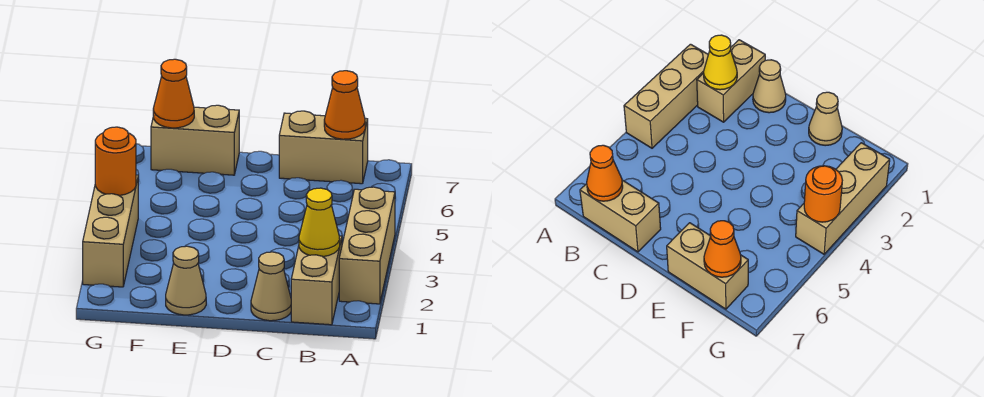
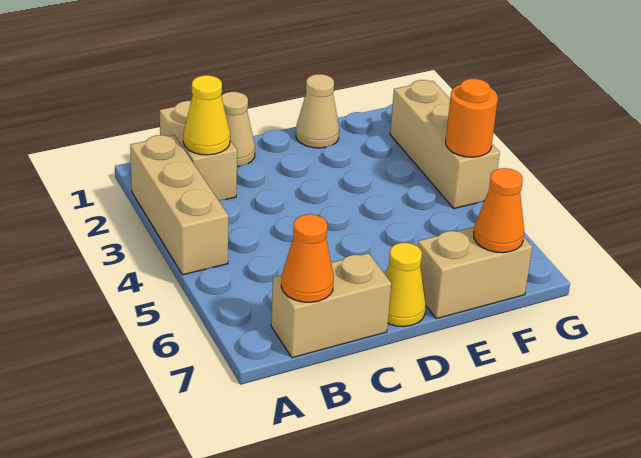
none -> yellow cone D7 level 1

